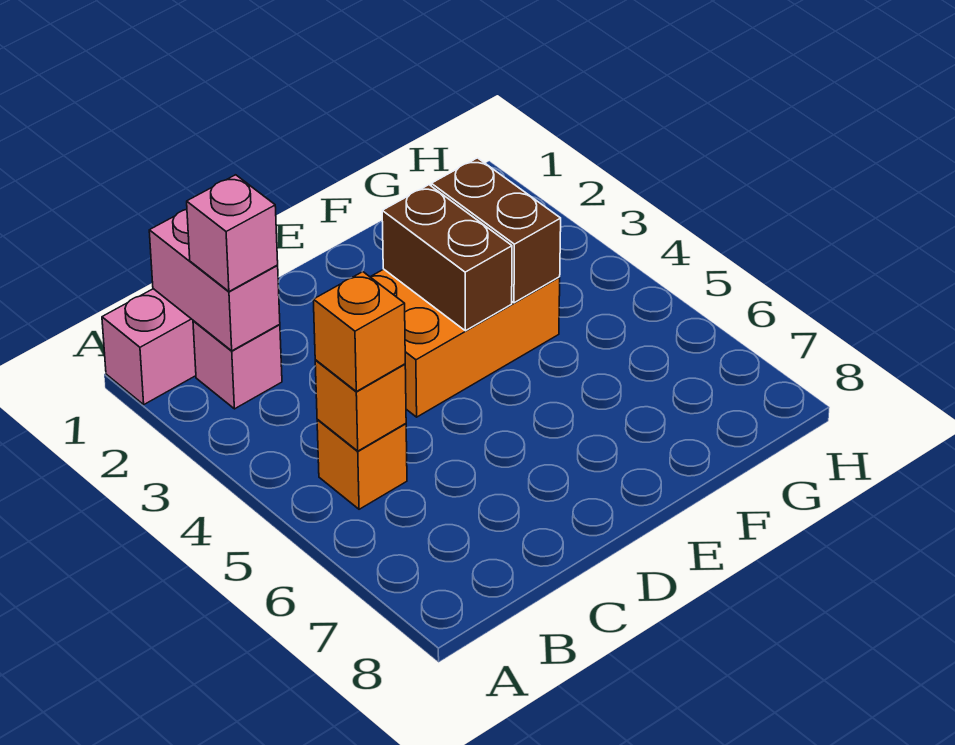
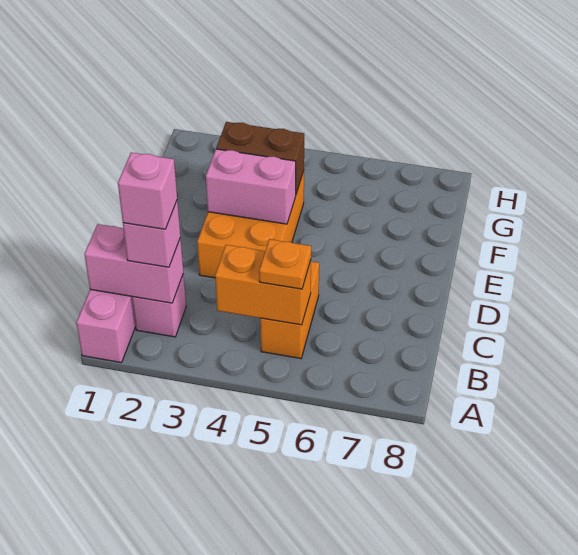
none -> pink brick B2 level 4
orange brick B5 level 1 -> orange brick B5:C5 level 1
orange brick B5 level 2 -> orange brick B4:B5 level 2
orange brick B5 level 3 -> orange plate B5 level 3
brown brick E3:E4 level 2 -> pink brick E3:E4 level 2

